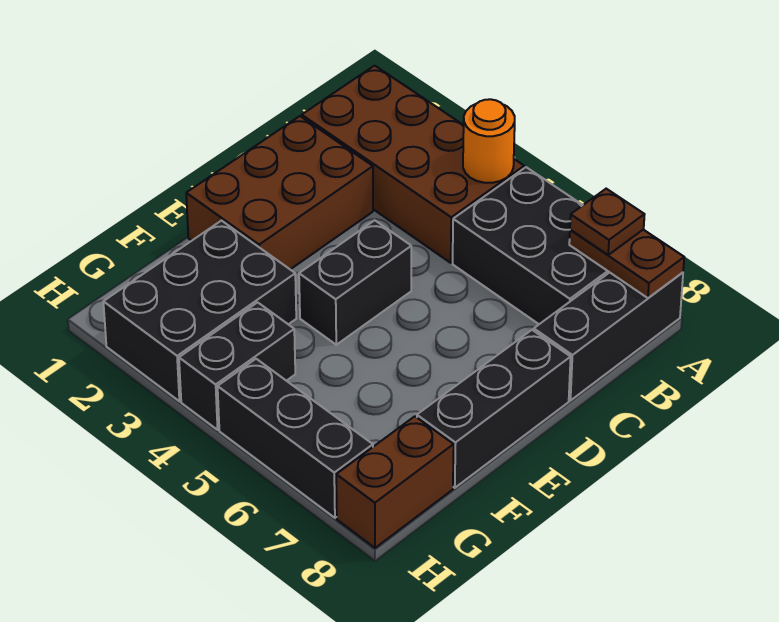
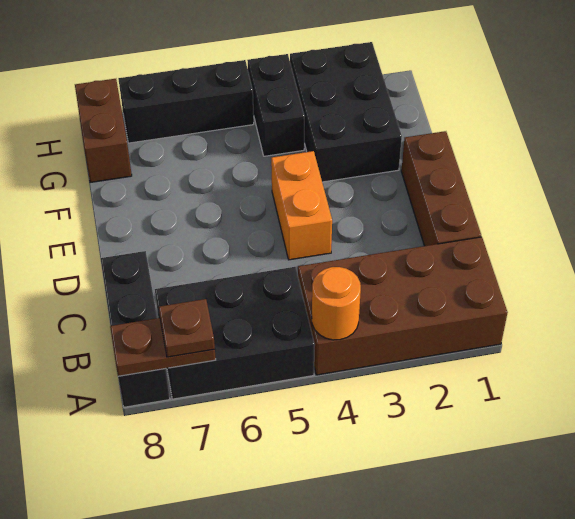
brown brick C1:E2 level 1 -> brown brick C1:E1 level 1
black brick D4:E4 level 1 -> orange brick D4:E4 level 1
black brick D8:F8 level 1 -> none

